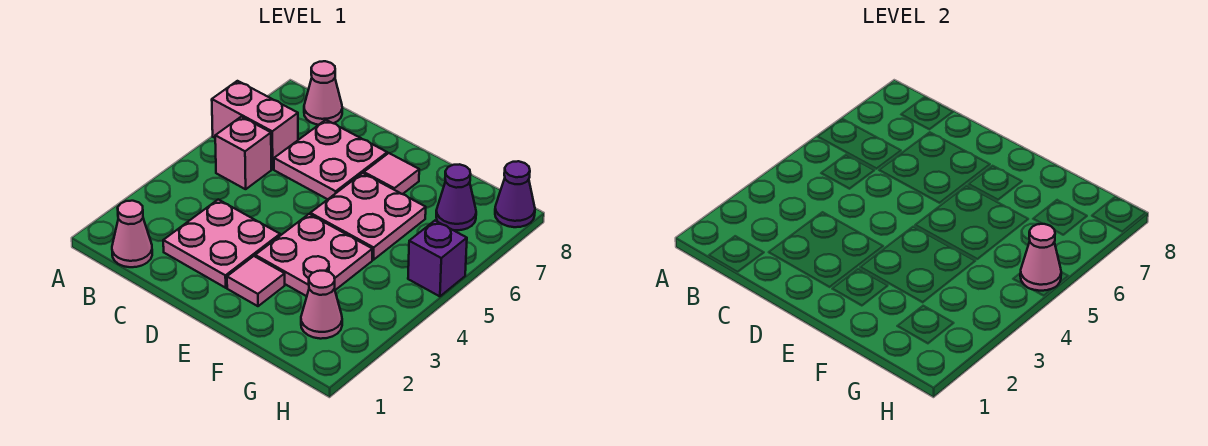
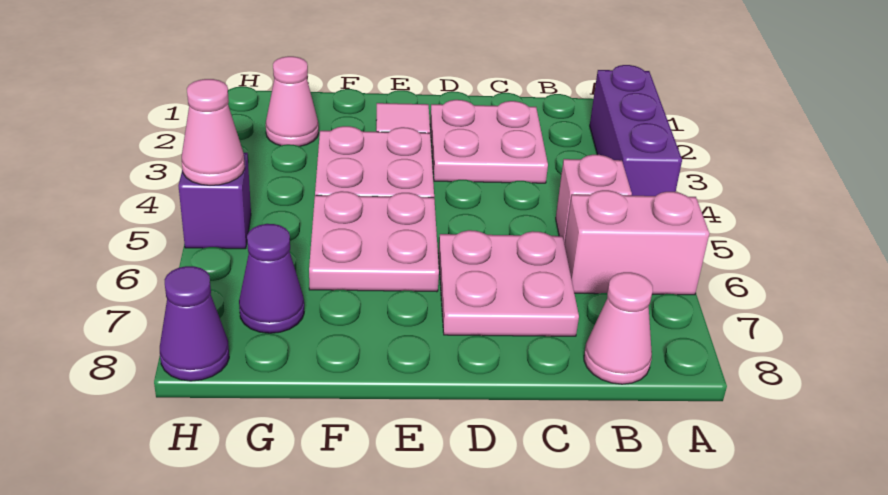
none -> purple brick A2:A4 level 1
pink cone B1 level 1 -> none
pink tile E7 level 1 -> none

